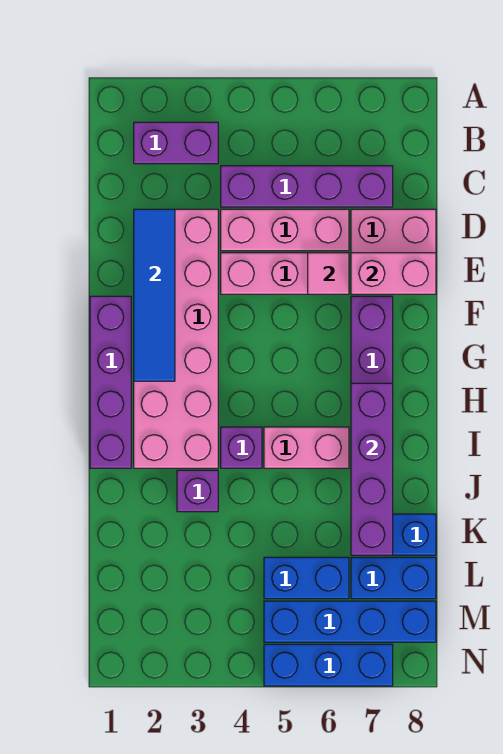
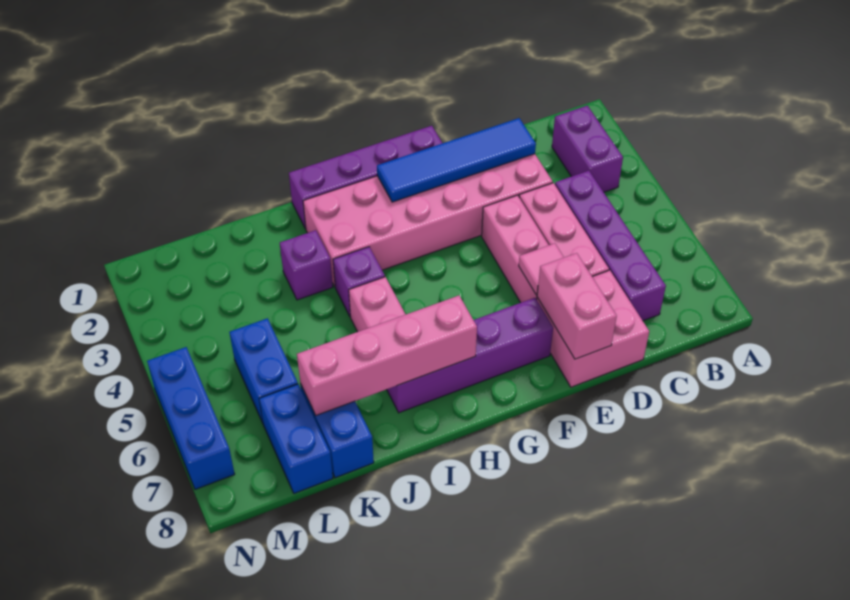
purple brick H7:K7 level 2 -> pink brick H7:K7 level 2
blue brick M5:M8 level 1 -> none

